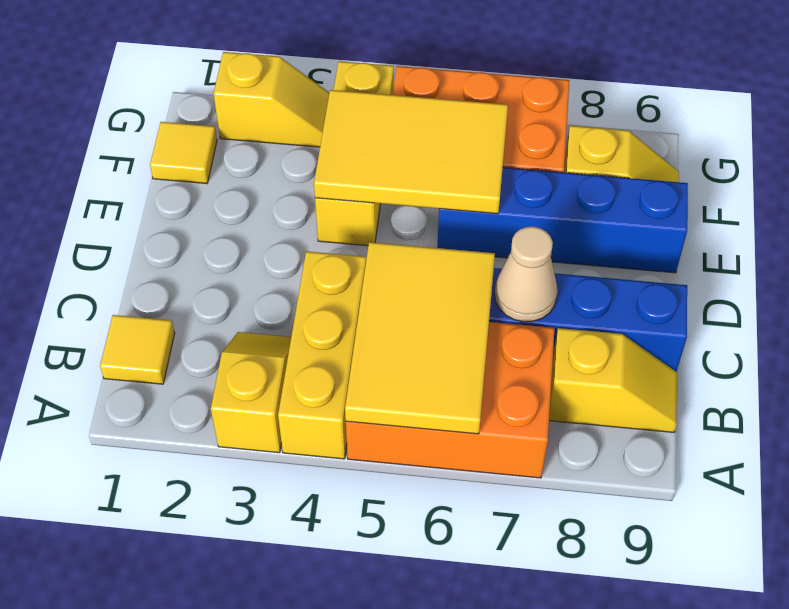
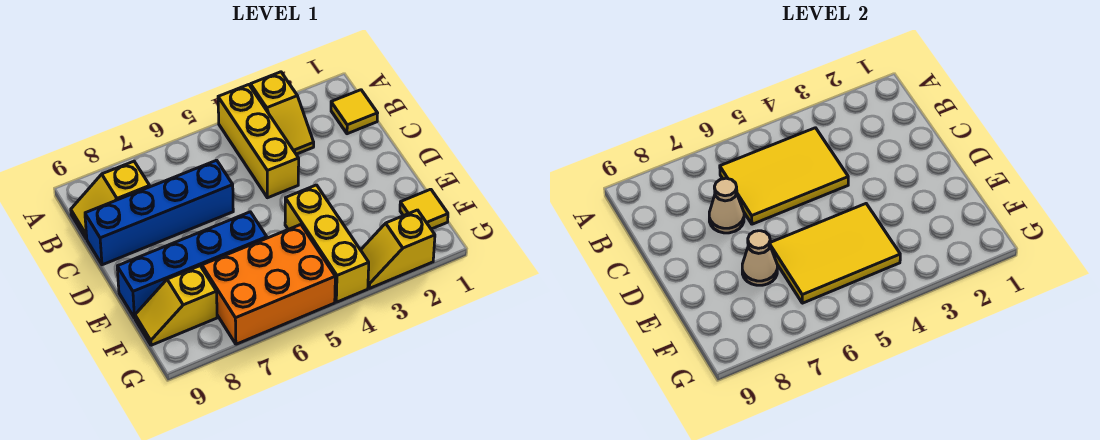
orange brick A5:B7 level 1 -> none
yellow tile A5:C6 level 2 -> yellow tile B4:C6 level 2
none -> tan cone E7 level 2

